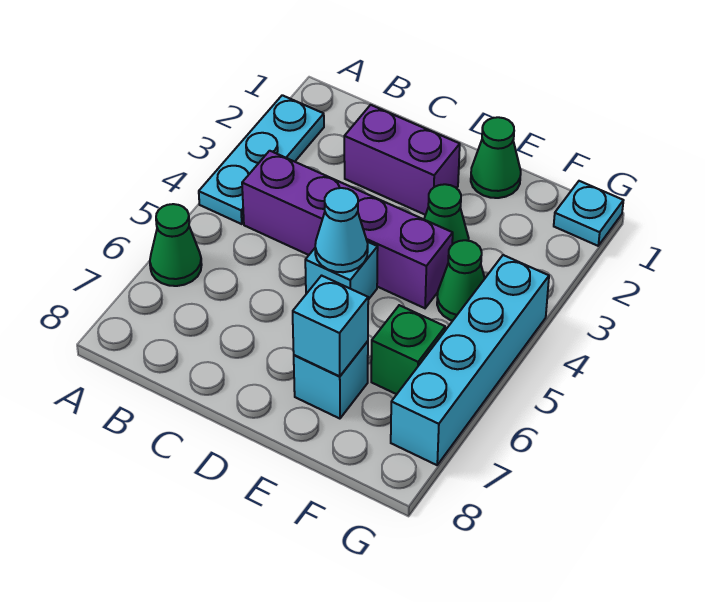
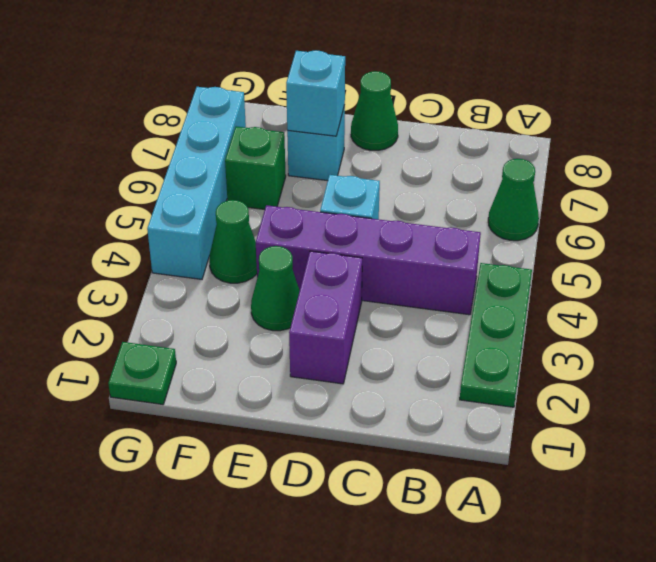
cyan plate A2:A4 level 1 -> green plate A2:A4 level 1
purple brick C2:D2 level 1 -> purple brick D2:D3 level 1
cyan cone D5 level 2 -> none
green cone E1 level 1 -> green cone D8 level 1
cyan plate G1 level 1 -> green plate G1 level 1

